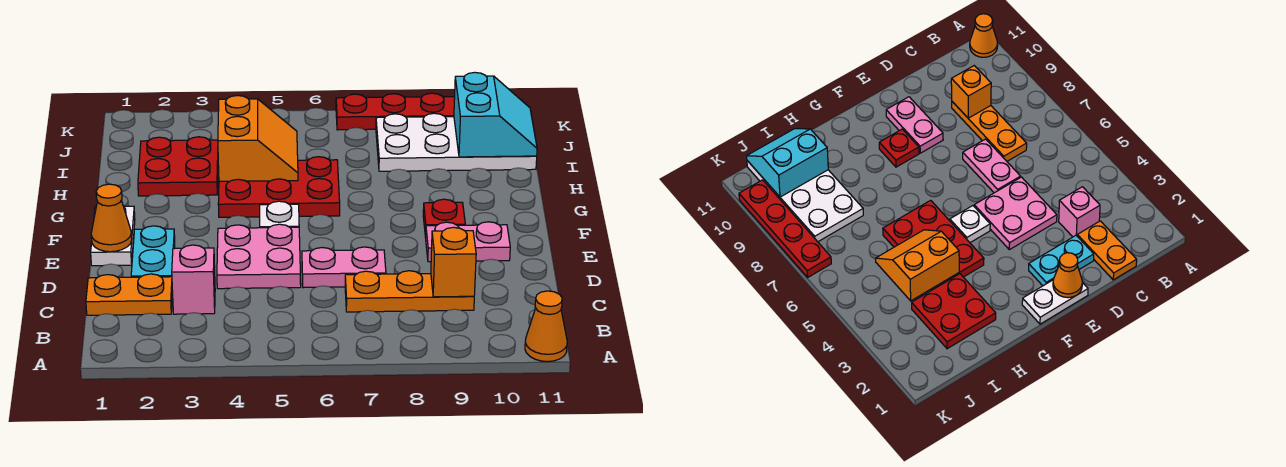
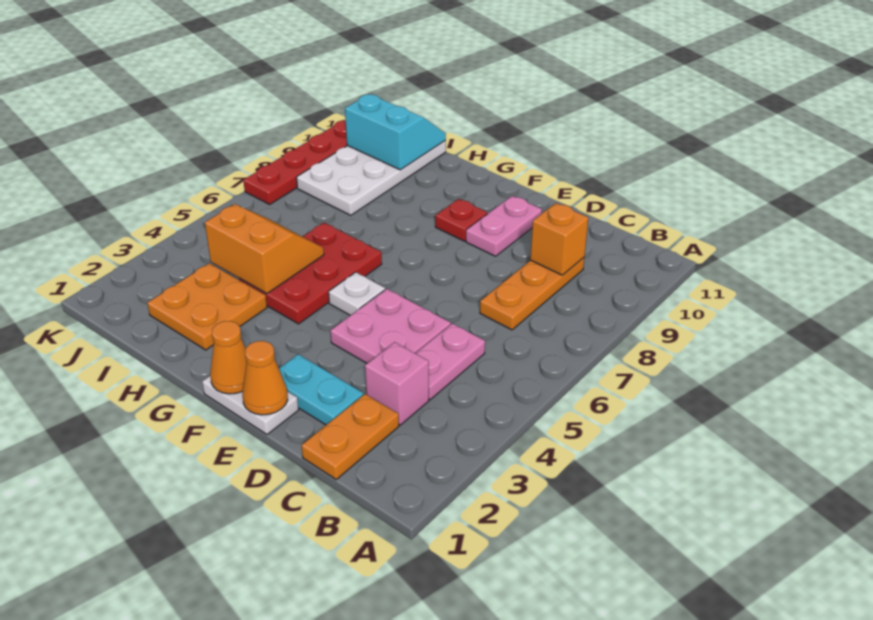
orange cone A11 level 1 -> orange cone F1 level 2
pink plate D6:D7 level 1 -> pink plate C4:C5 level 1
red plate H2:I3 level 1 -> orange plate H2:I3 level 1

